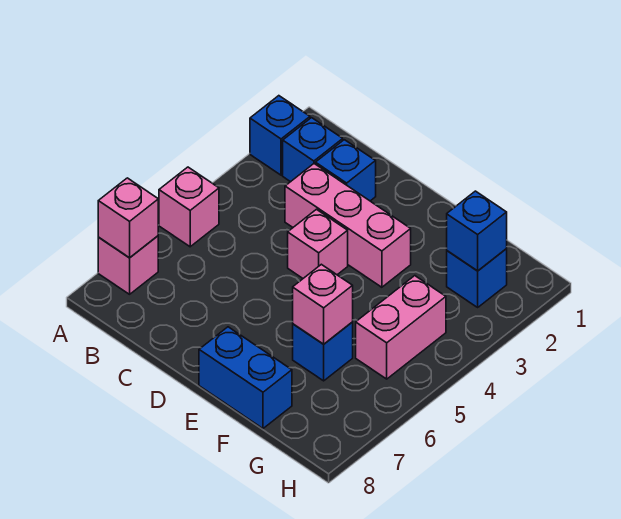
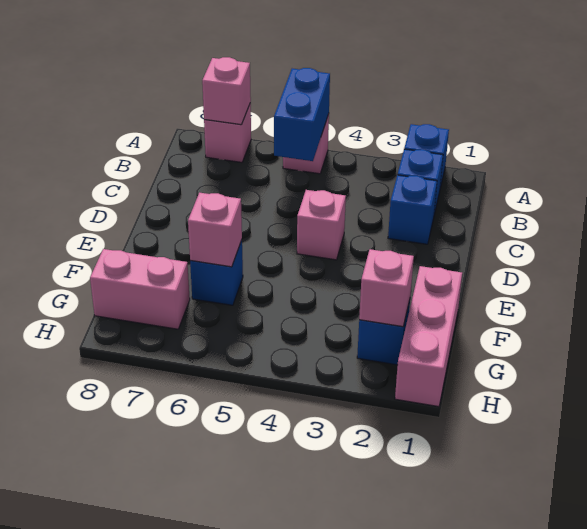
pink brick C3:E3 level 1 -> pink brick F1:H1 level 1
blue brick E8:F8 level 1 -> blue brick A5:B5 level 2
blue brick G2 level 2 -> pink brick G2 level 2
pink brick G4:G5 level 1 -> pink brick G7:G8 level 1

